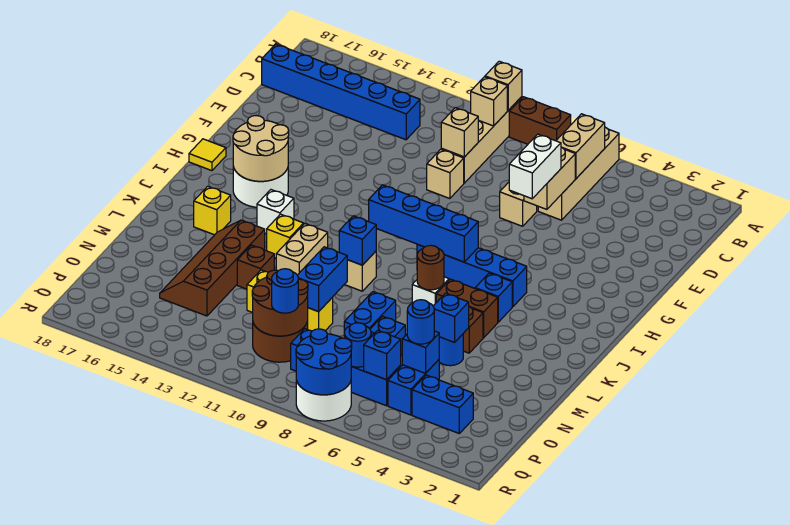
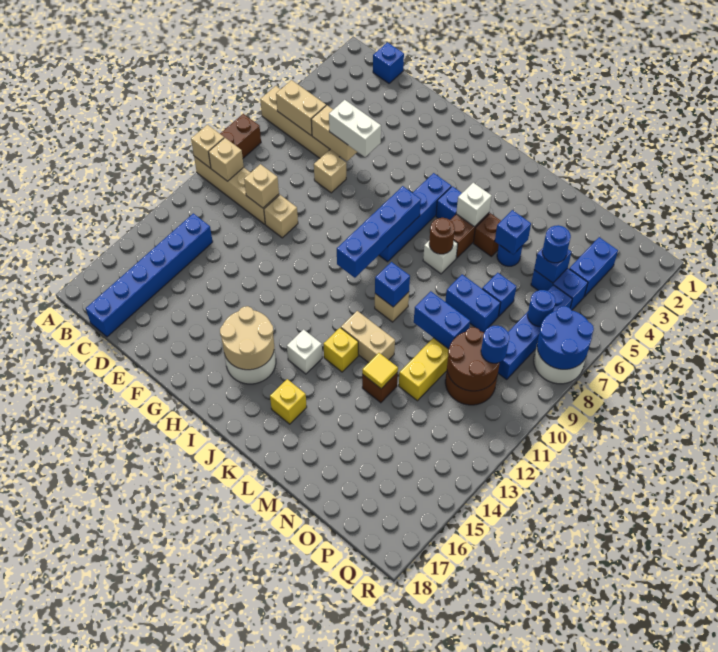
yellow tile H18 level 1 -> yellow tile M13 level 2
none -> white brick K5 level 2
brown slope L14:O15 level 1 top 14 -> none
blue brick P6 level 2 -> blue brick C1 level 1

